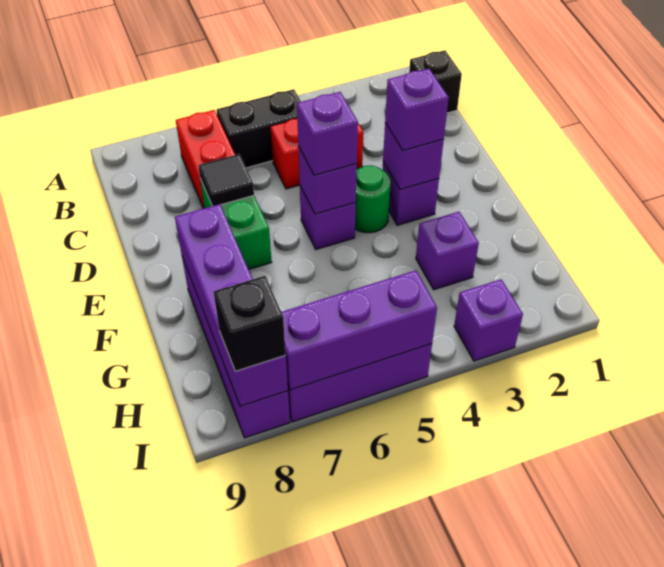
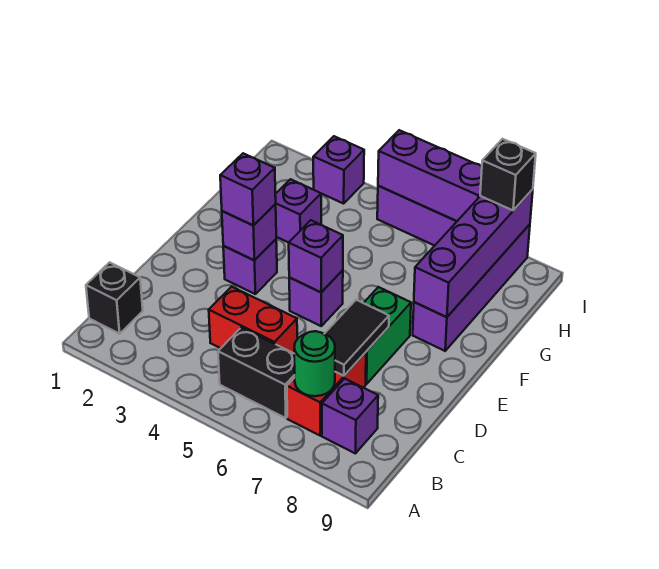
black tile D7 level 2 -> black tile C7:D7 level 2
green round brick E4 level 1 -> green round brick B7 level 2
purple brick E5 level 3 -> purple brick B8 level 1

